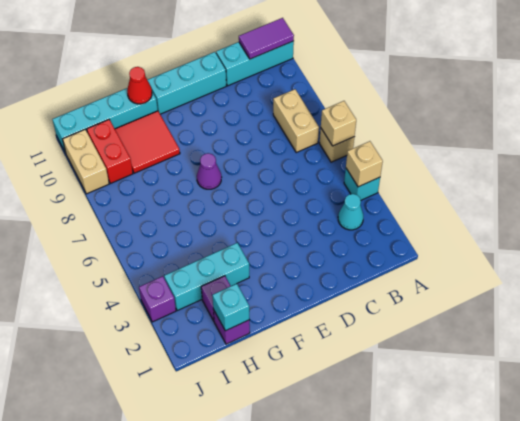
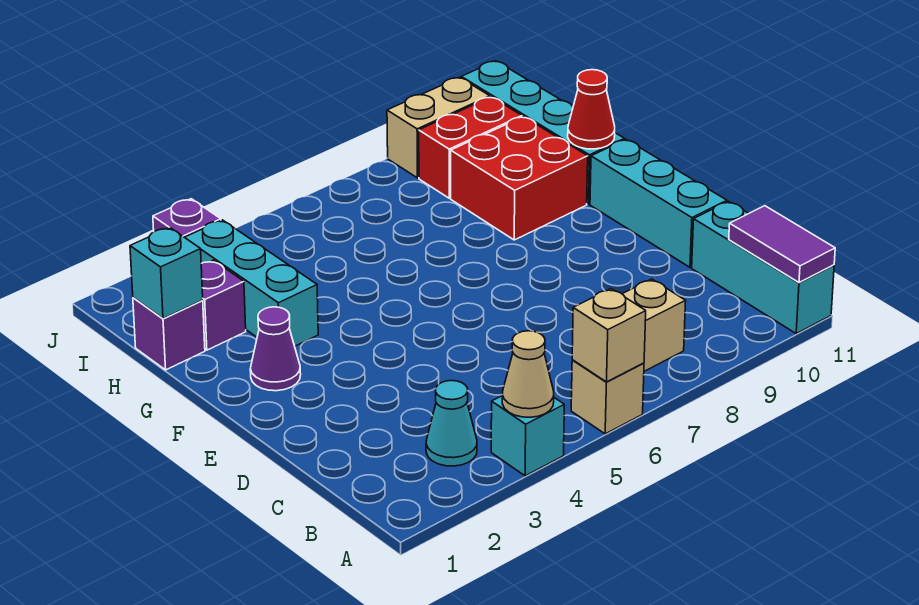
tan brick A4 level 2 -> tan cone A4 level 2
purple cone F7 level 1 -> purple cone F2 level 1
red tile G9:H10 level 1 -> red brick G9:H10 level 1

